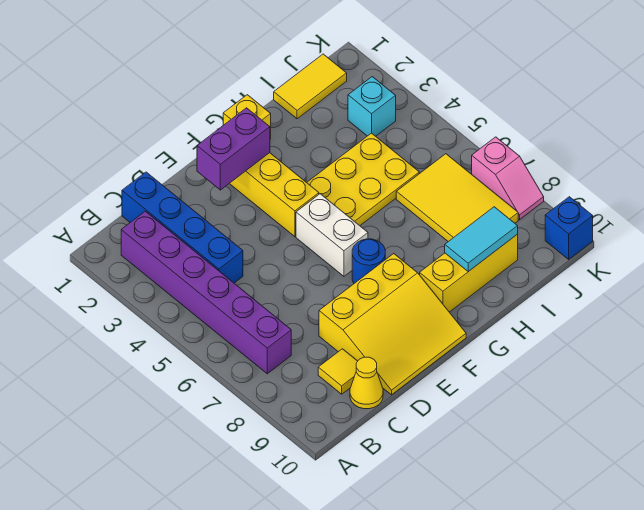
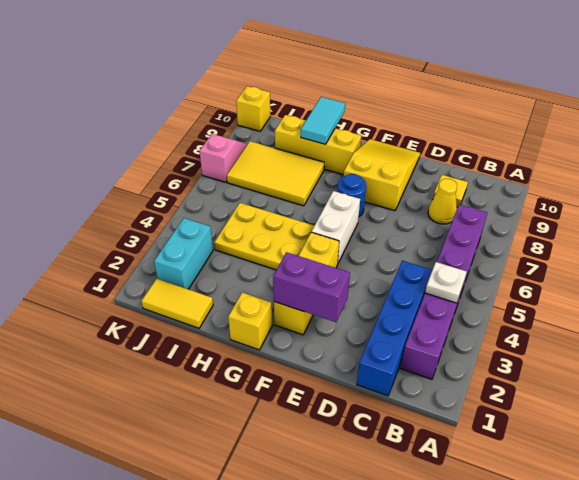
none -> white plate B4 level 2
yellow cone C10 level 1 -> yellow cone C8 level 1
yellow slope D8:F10 level 1 top 8 -> yellow slope E8:F10 level 1 top 8
cyan tile H9:I9 level 2 -> cyan tile H9:H10 level 2
yellow tile I6:J8 level 1 -> yellow tile H7:J8 level 1
cyan brick J3 level 1 -> cyan brick J2:J3 level 1
blue brick K10 level 1 -> yellow brick K10 level 1

